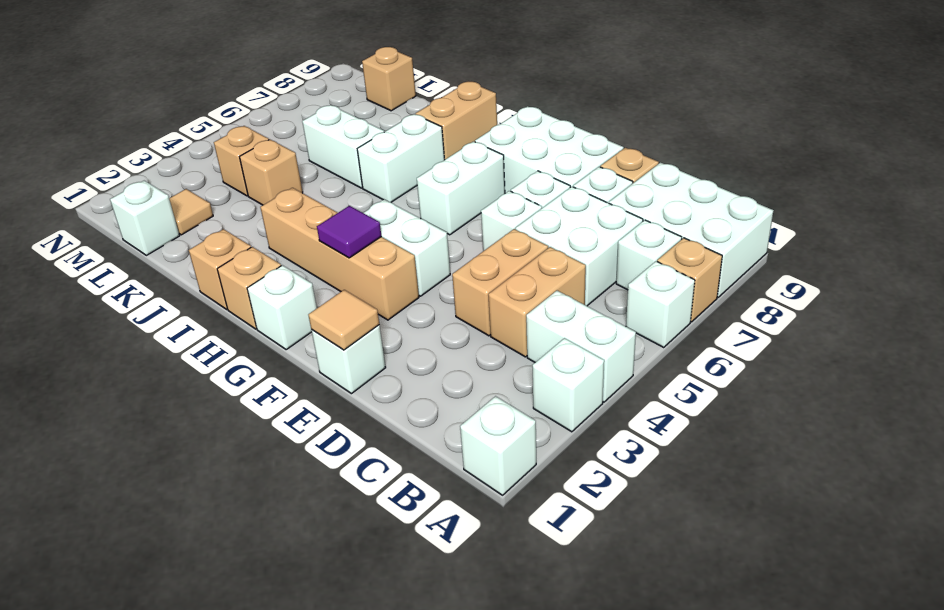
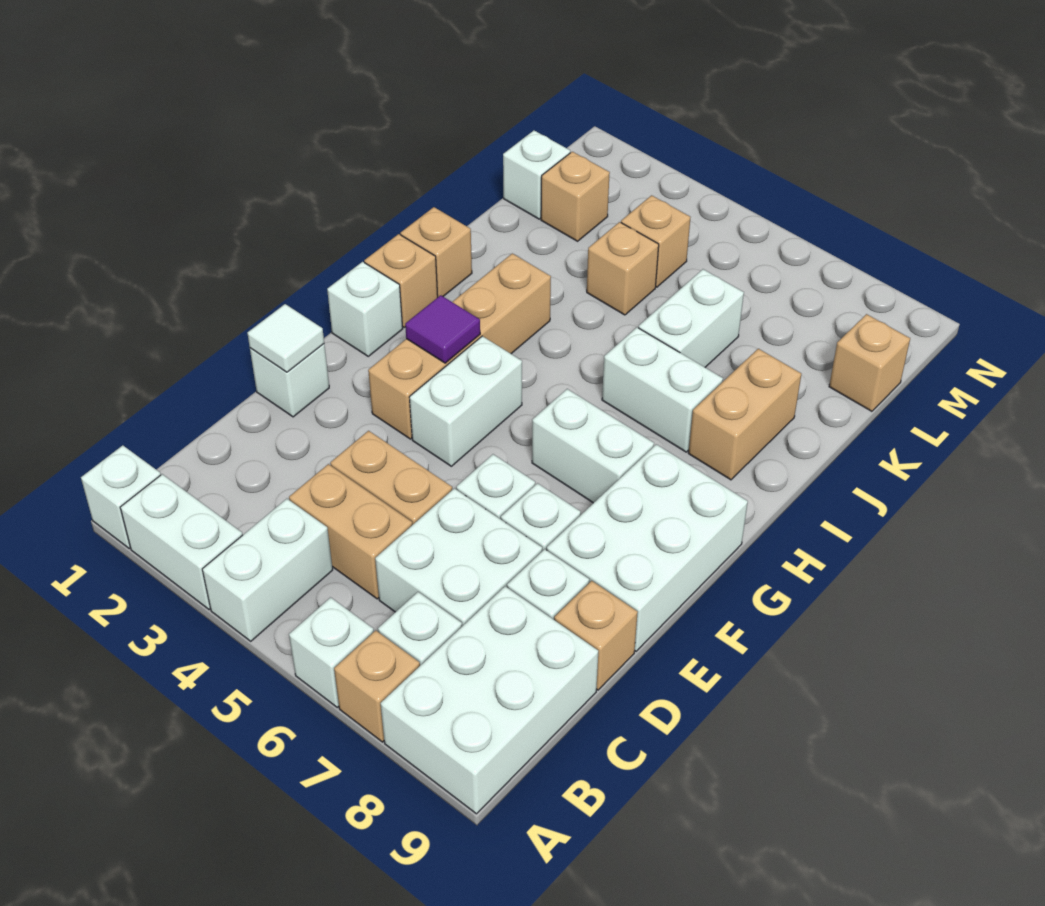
white brick A3 level 1 -> white brick A2:A3 level 1
tan tile E1 level 2 -> white tile E1 level 2
tan brick I8:I9 level 1 -> tan brick I8:J8 level 1
tan tile L2 level 1 -> tan brick L2 level 1

